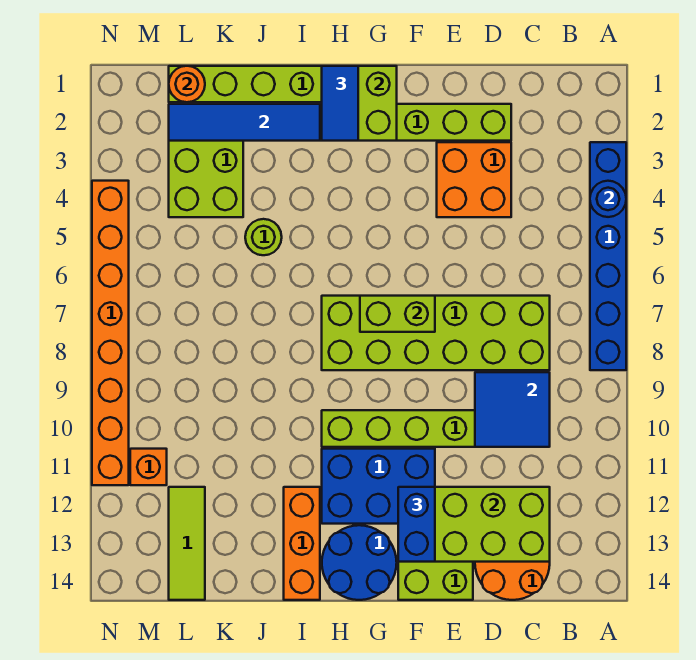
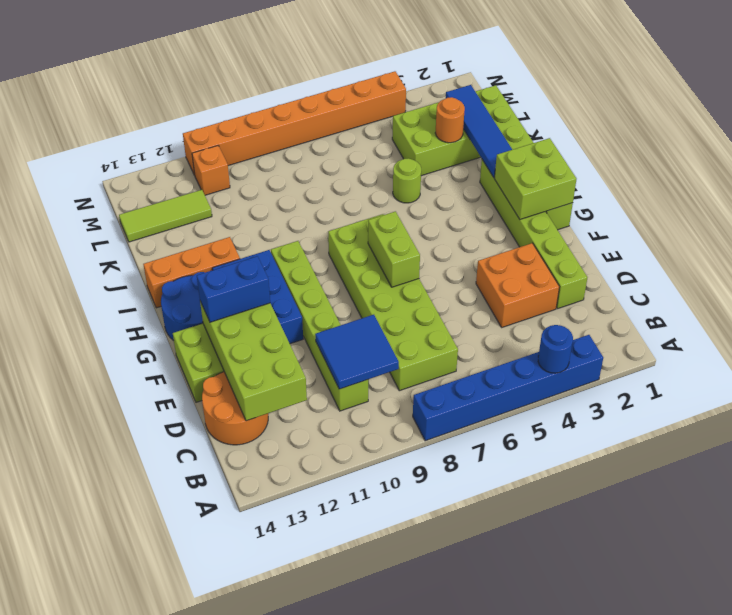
blue tile H1:H2 level 3 -> none
orange round brick L1 level 2 -> orange round brick K3 level 2

